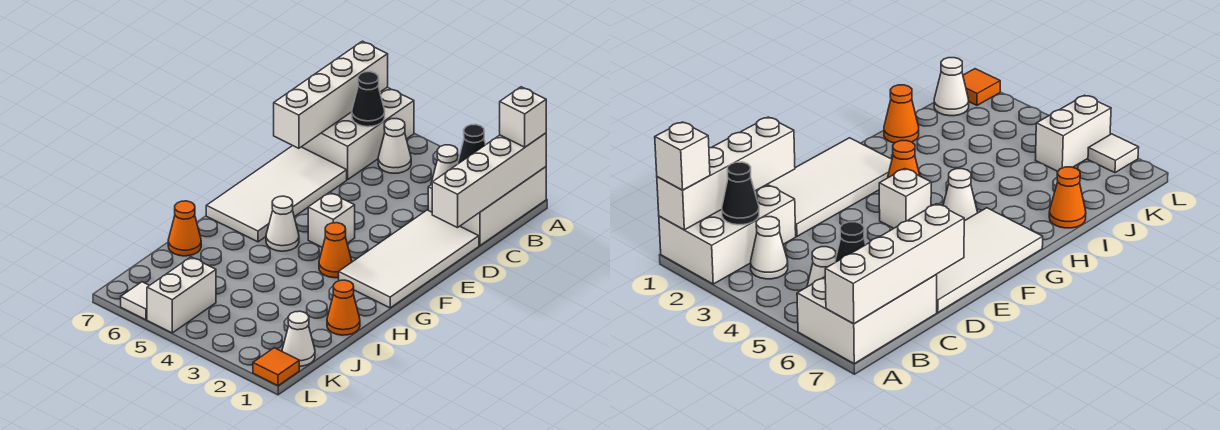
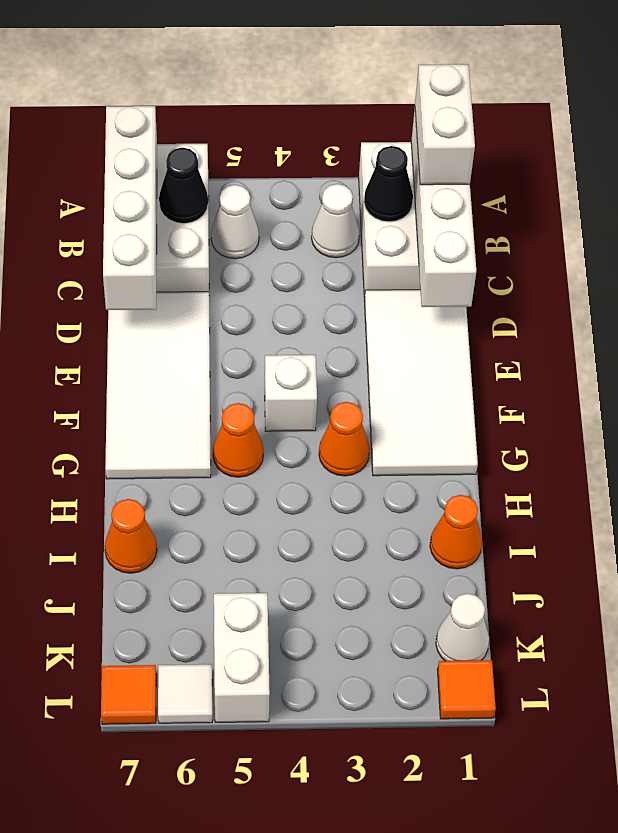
white brick A1 level 3 -> white brick A1:B1 level 3
white cone G5 level 1 -> orange cone G5 level 1
none -> orange tile L7 level 1

